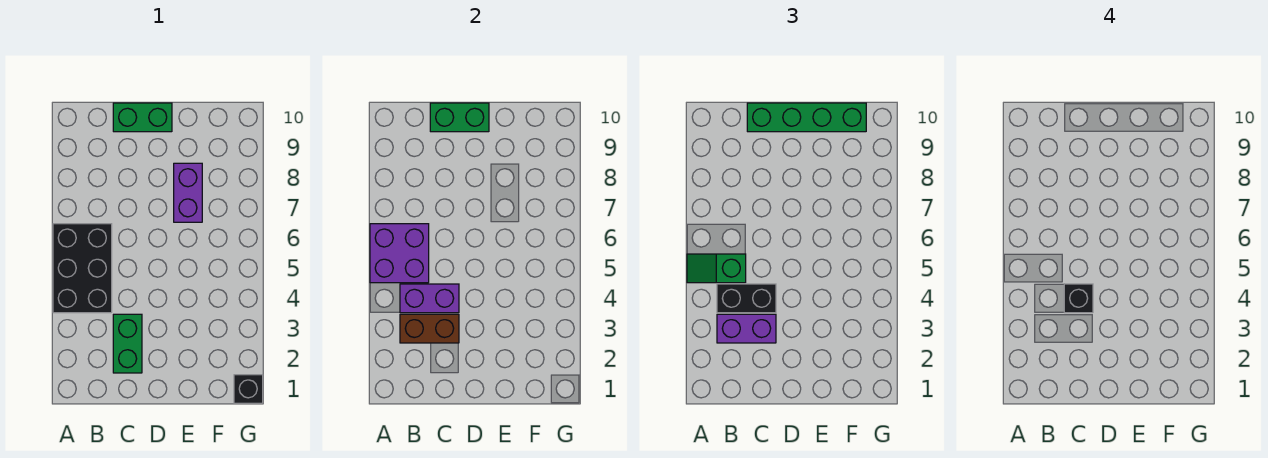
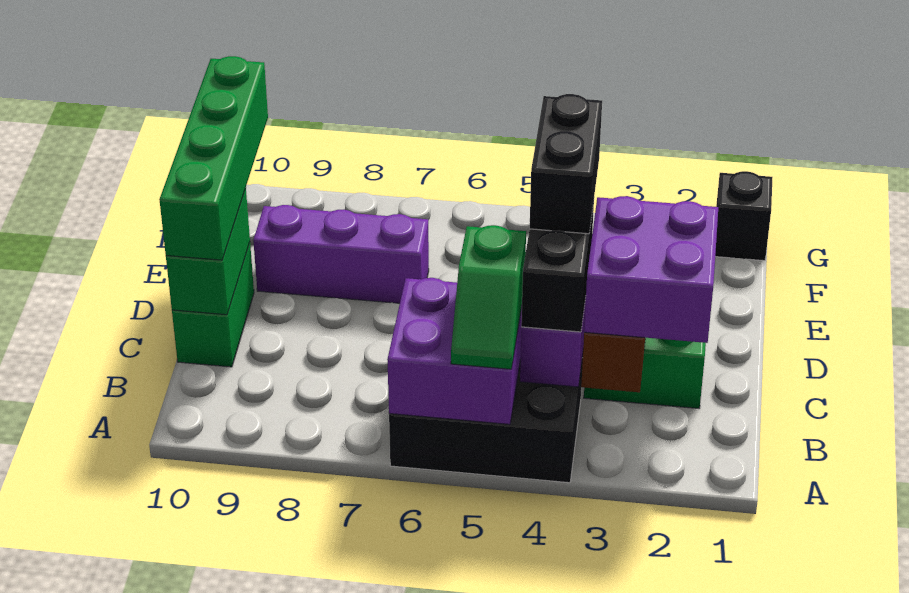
purple brick B3:C3 level 3 -> purple brick B2:C3 level 3
black brick C4 level 4 -> black brick C4:D4 level 4
purple brick E7:E8 level 1 -> purple brick E7:E9 level 1

